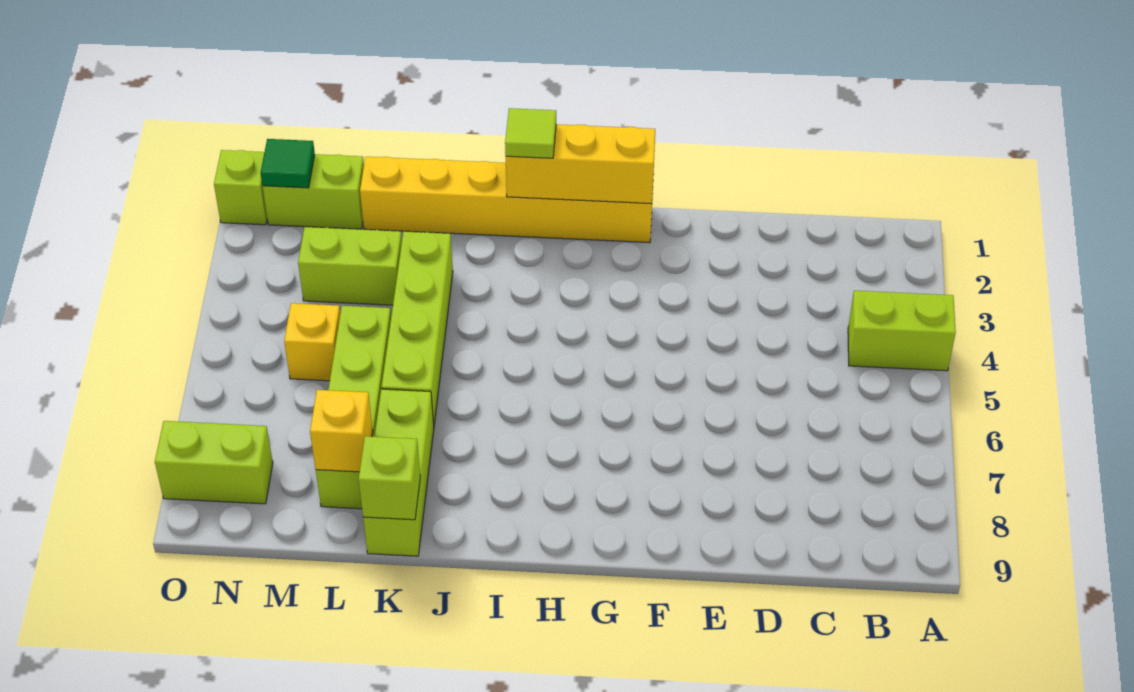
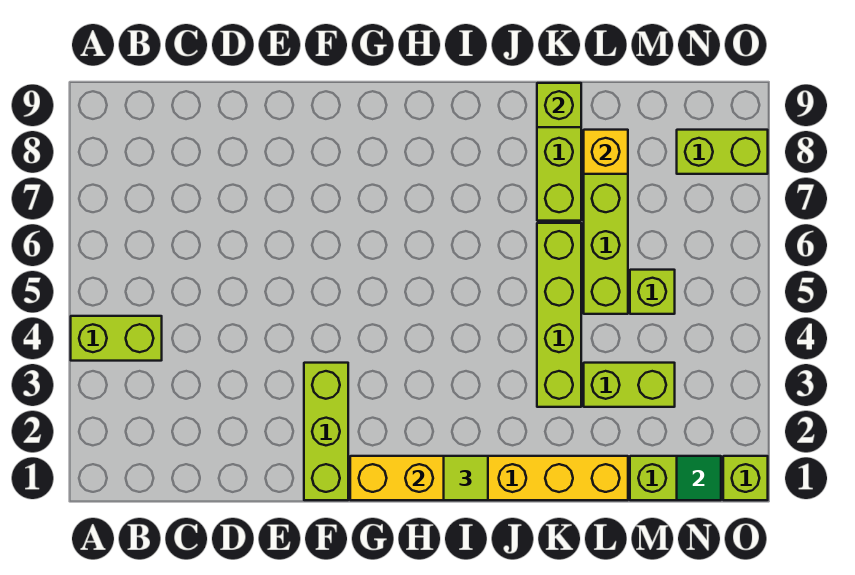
none -> lime brick F1:F3 level 1
yellow brick M5 level 1 -> lime brick M5 level 1

